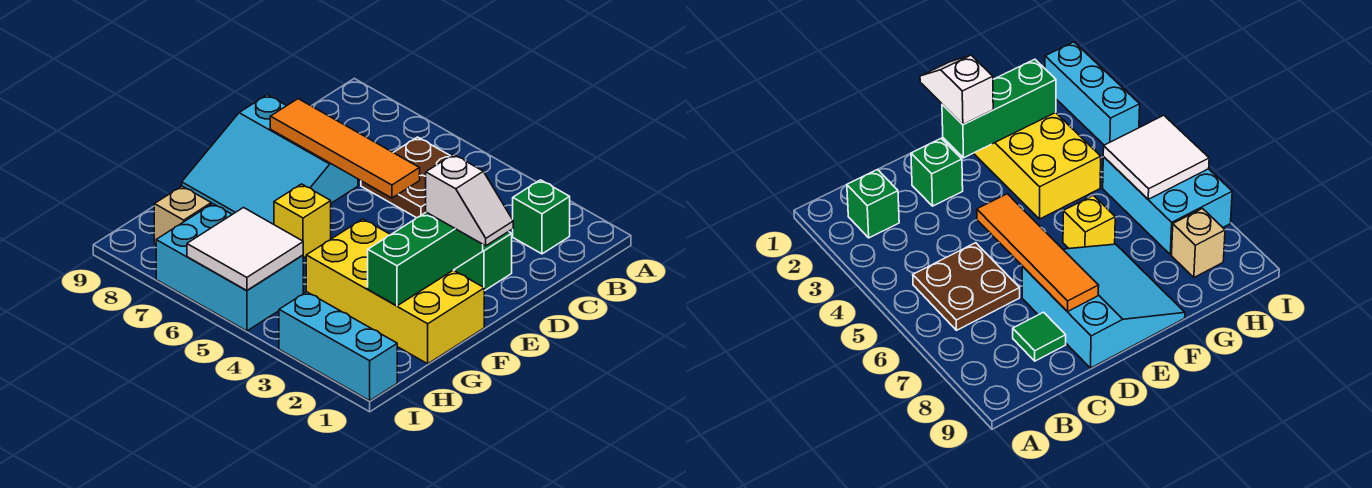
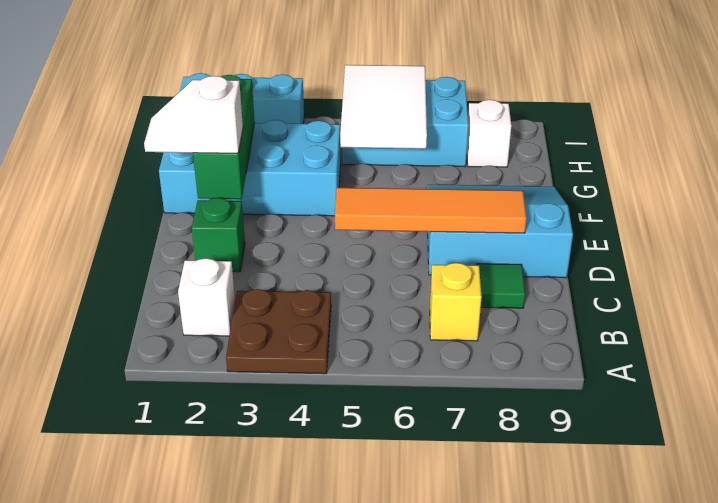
green brick B2 level 1 -> white brick B2 level 1
brown plate B5:C6 level 1 -> brown plate A3:B4 level 1
yellow brick F1:G4 level 1 -> cyan brick F1:G4 level 1
yellow brick F6 level 1 -> yellow brick B7 level 1
white tile H5:I6 level 2 -> white tile G5:I6 level 2
tan brick H8 level 1 -> white brick H8 level 1

